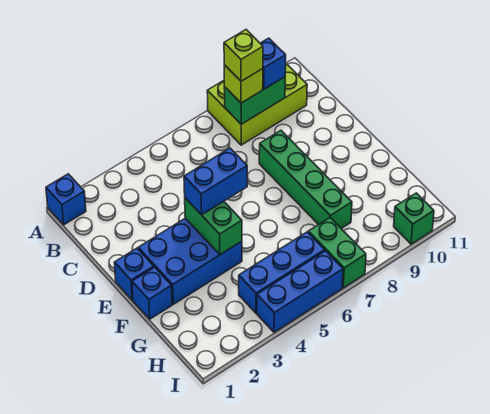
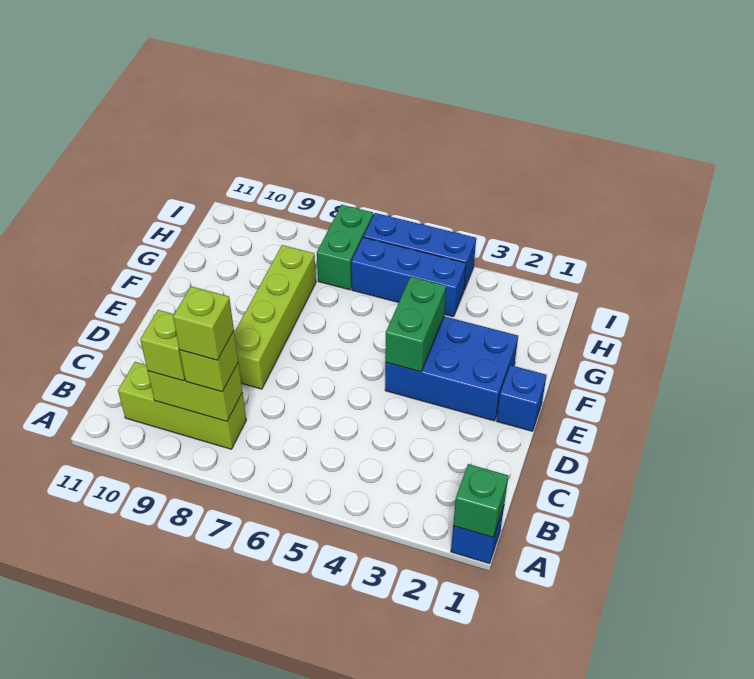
lime brick A8:B10 level 1 -> lime brick B8:B10 level 1
green brick B8:B9 level 2 -> lime brick B8:B9 level 2
blue brick B9 level 3 -> lime brick B9 level 3
green brick D8:G8 level 1 -> lime brick D8:G8 level 1
blue brick E4:E5 level 3 -> none
blue brick F1 level 1 -> none
green brick I10 level 1 -> green brick A1 level 2

